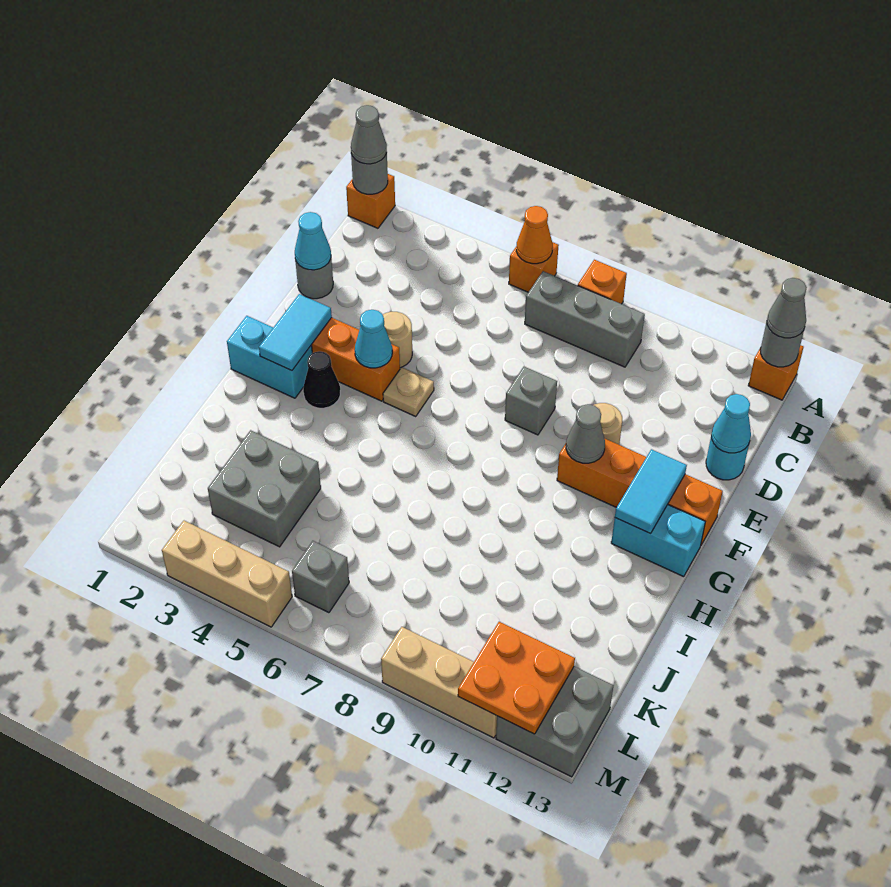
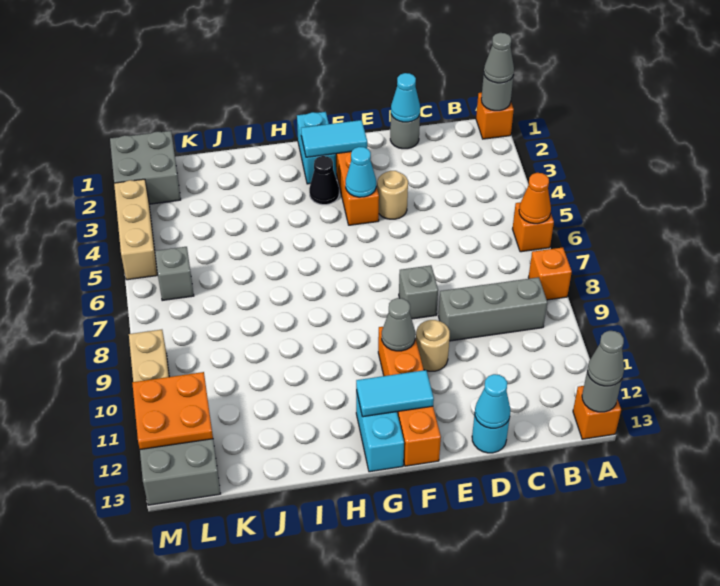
grey brick B7:B9 level 1 -> grey brick B9:D9 level 1
tan plate F5 level 1 -> none
grey brick J3:K4 level 1 -> grey brick L1:M2 level 1

